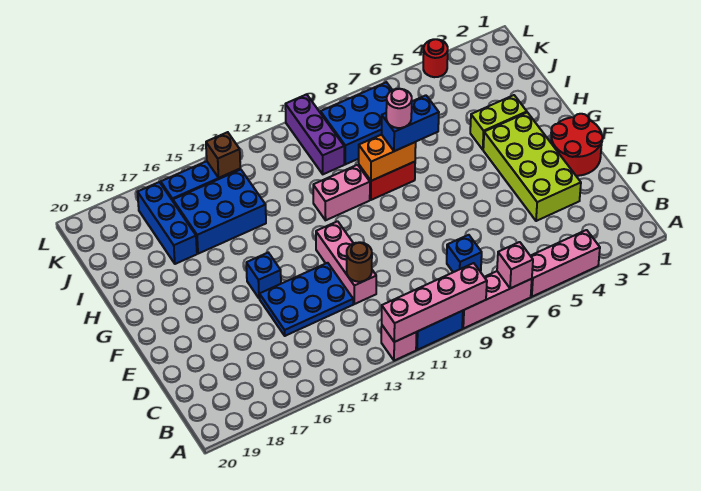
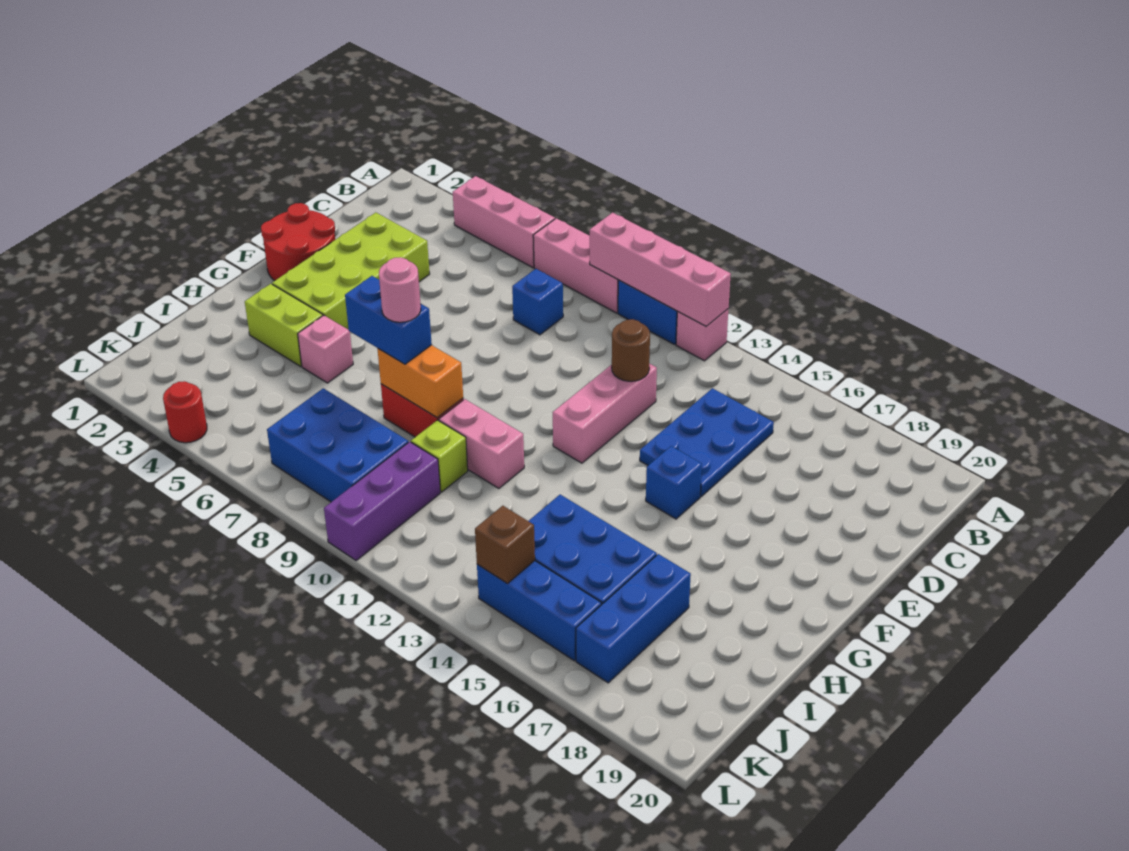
pink brick A7 level 2 -> pink brick H5 level 1
blue plate D13:E15 level 1 -> blue plate C14:E15 level 1
none -> lime brick I10 level 1

